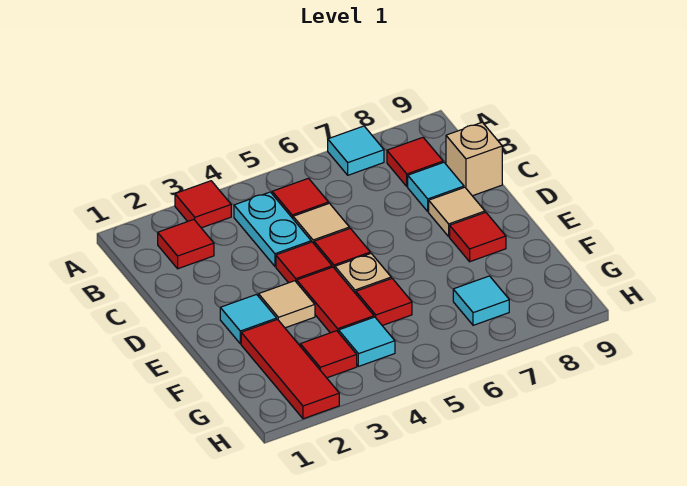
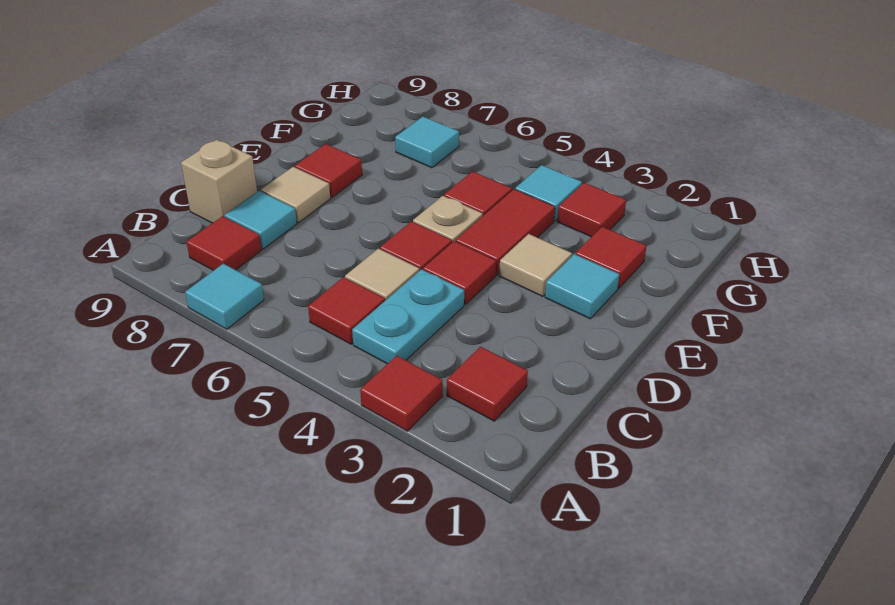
red tile F2:H2 level 1 -> red tile F2 level 1

